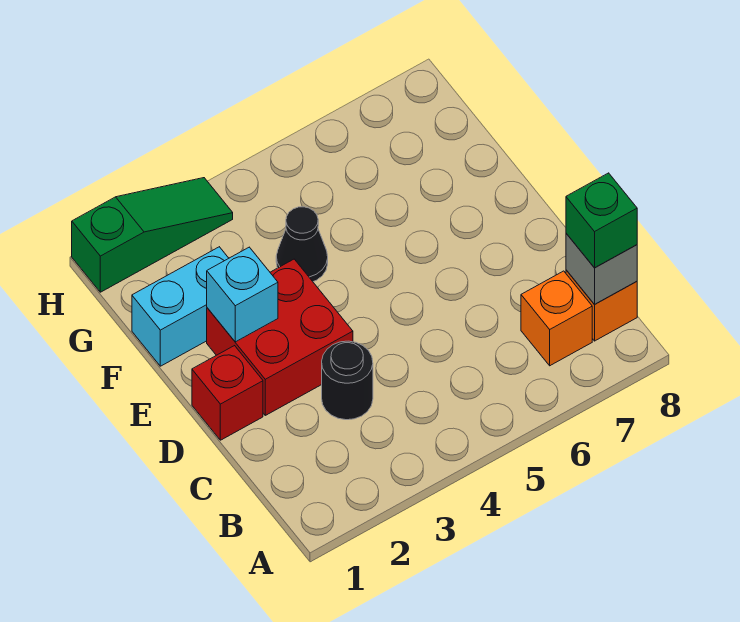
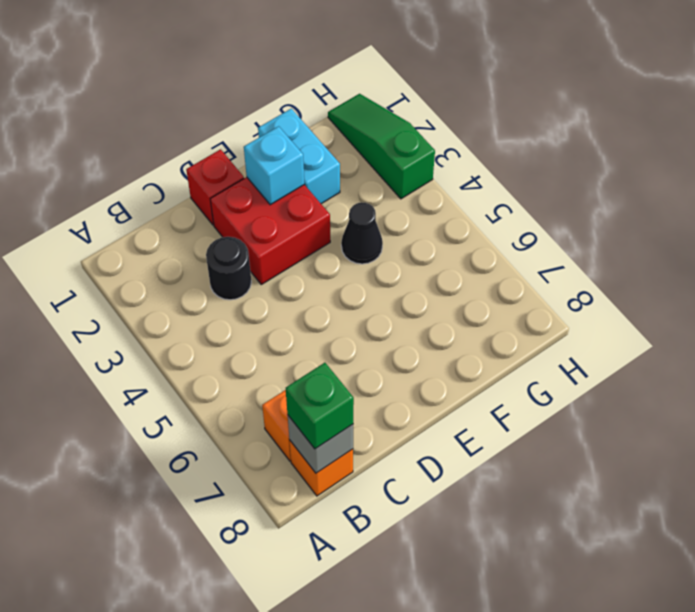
green slope H1:H3 level 1 top 1 -> green slope H1:H3 level 1 top 3

